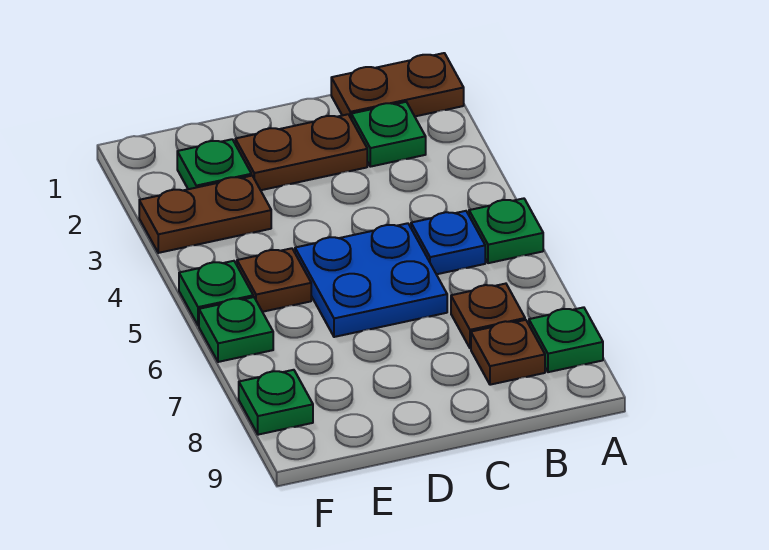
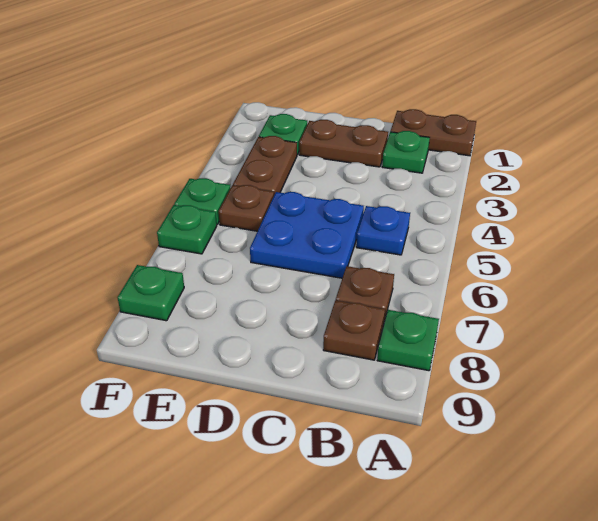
green plate A5 level 1 -> none
brown plate E3:F3 level 1 -> brown plate E3:E4 level 1

